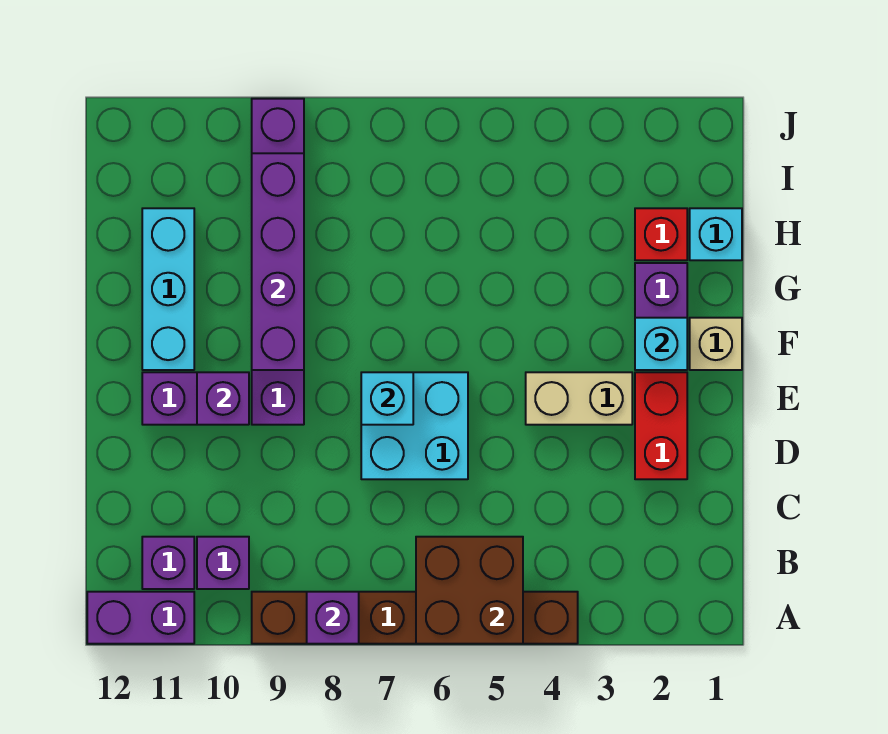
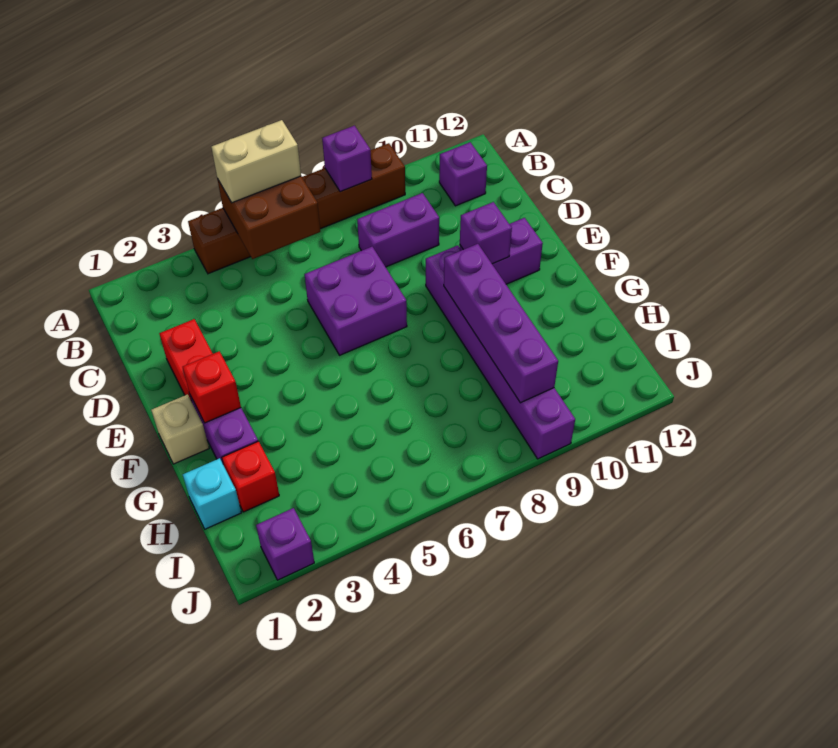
purple brick A11:A12 level 1 -> purple brick C8:C9 level 1
purple brick B10 level 1 -> purple brick J2 level 1
cyan brick D6:E7 level 1 -> purple brick D6:E7 level 1
tan brick E3:E4 level 1 -> tan brick A5:A6 level 3
cyan brick E7 level 2 -> none
cyan brick F2 level 2 -> red brick F2 level 2
cyan brick F11:H11 level 1 -> none

